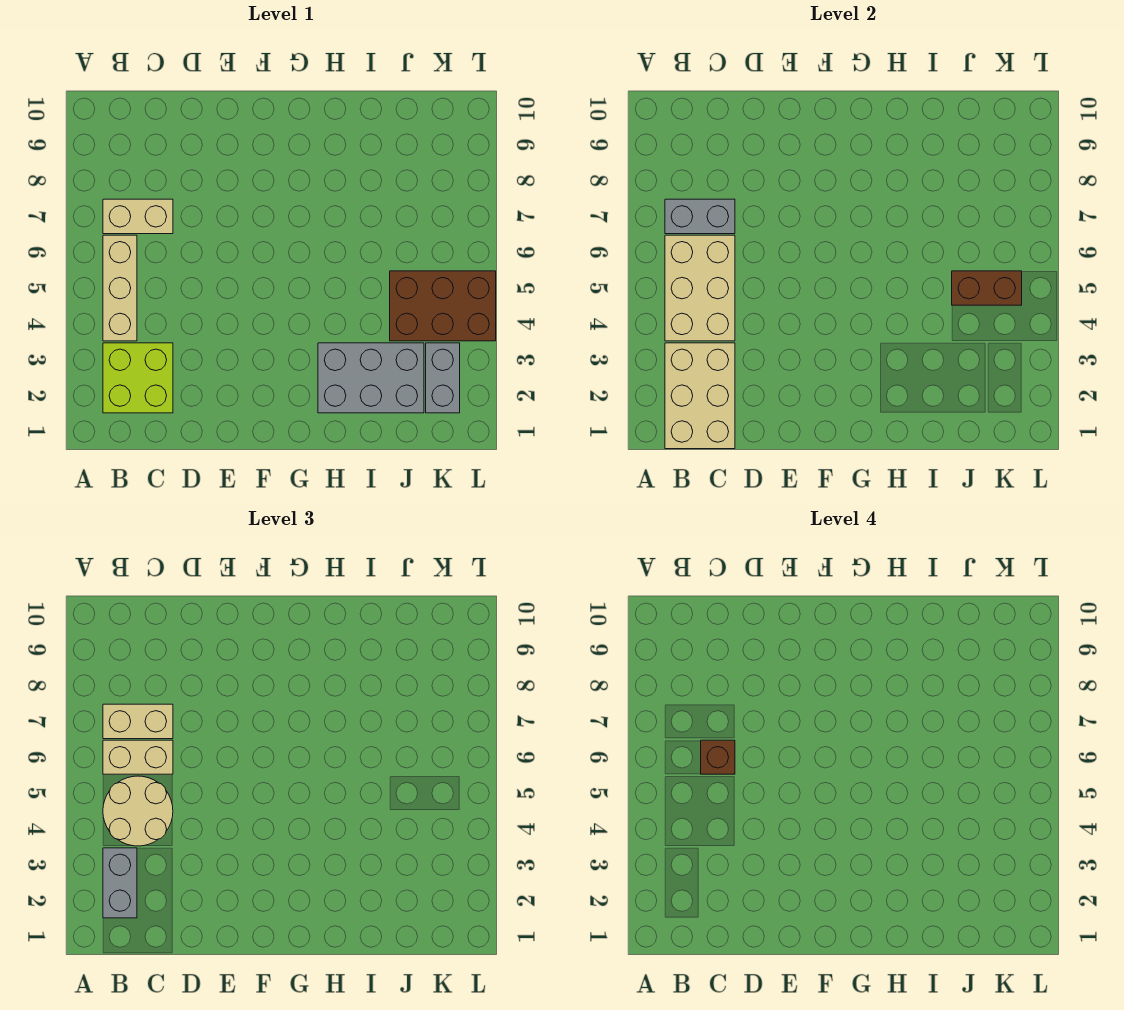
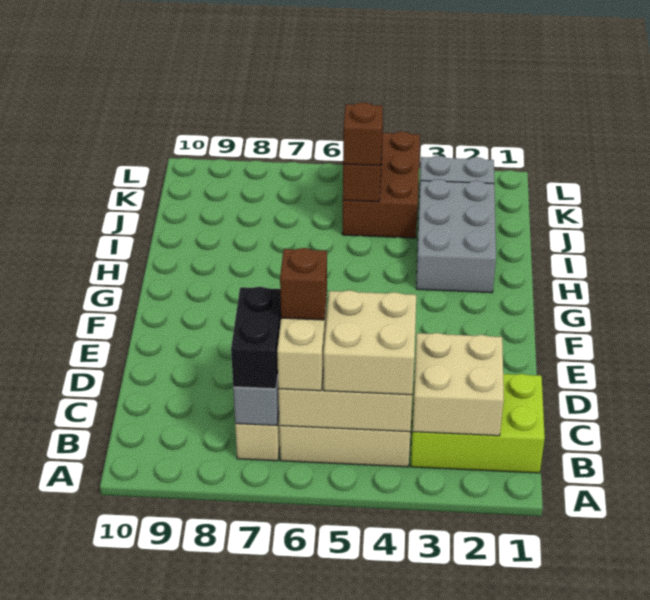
tan brick B1:C3 level 2 -> tan brick B2:C3 level 2
lime brick B2:C3 level 1 -> lime brick B1:C3 level 1
grey brick B2:B3 level 3 -> none
tan round brick B4:C5 level 3 -> tan brick B4:C5 level 3
tan brick B7:C7 level 3 -> black brick B7:C7 level 3
none -> brown brick J5 level 3

